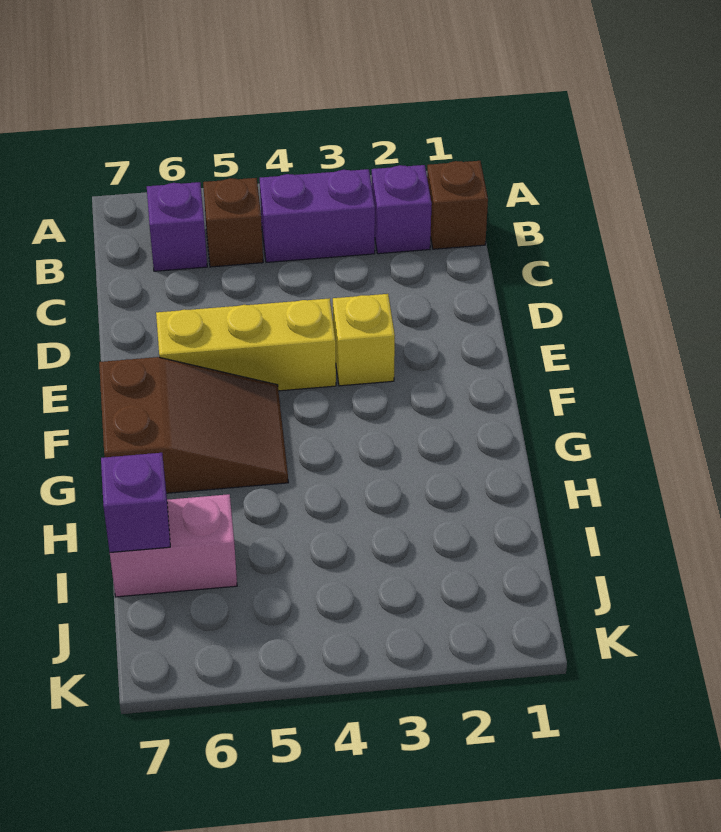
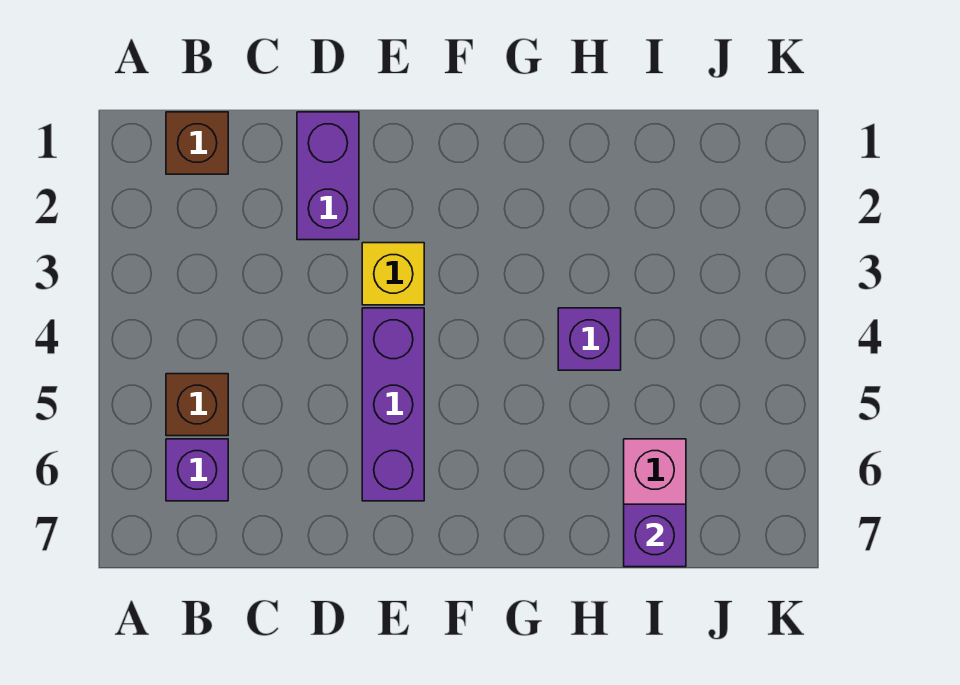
purple brick B2 level 1 -> purple brick H4 level 1
purple brick B3:B4 level 1 -> purple brick D1:D2 level 1
yellow brick E4:E6 level 1 -> purple brick E4:E6 level 1
brown slope F5:G7 level 1 top 7 -> none

